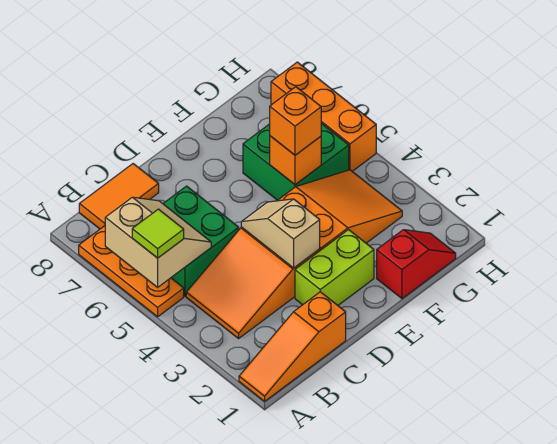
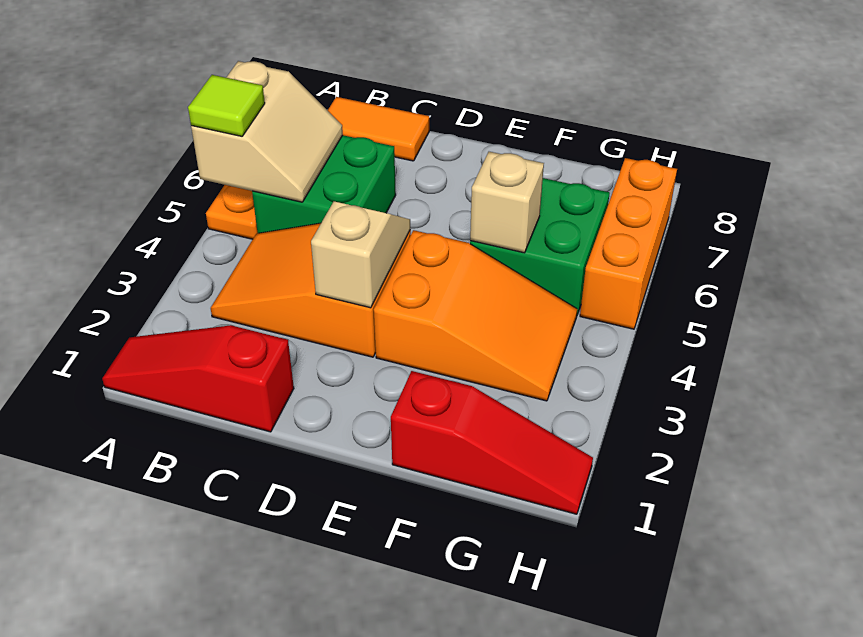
orange slope A1:C1 level 1 top C -> red slope A1:C1 level 1 top C
lime brick D2:E2 level 1 -> none
red slope F1:G1 level 1 top F -> red slope F1:H1 level 1 top F
orange brick F5 level 2 -> tan brick F5 level 2
orange brick F5 level 3 -> none

